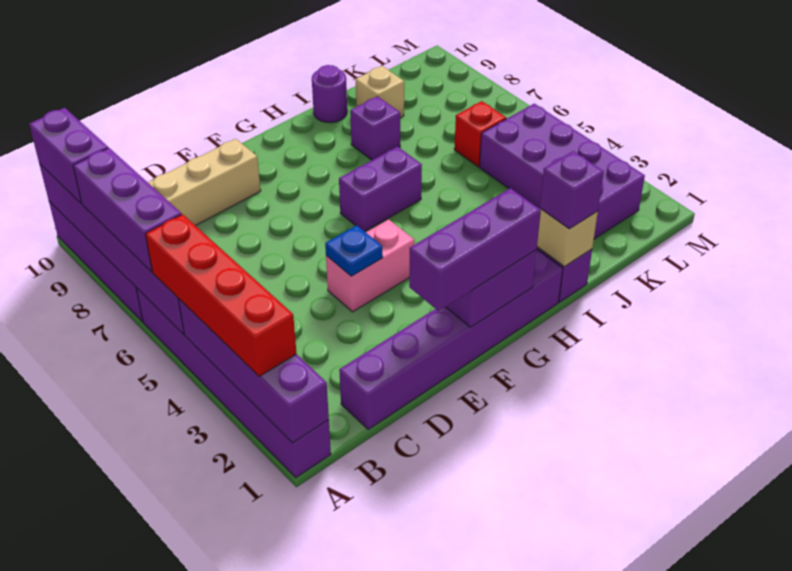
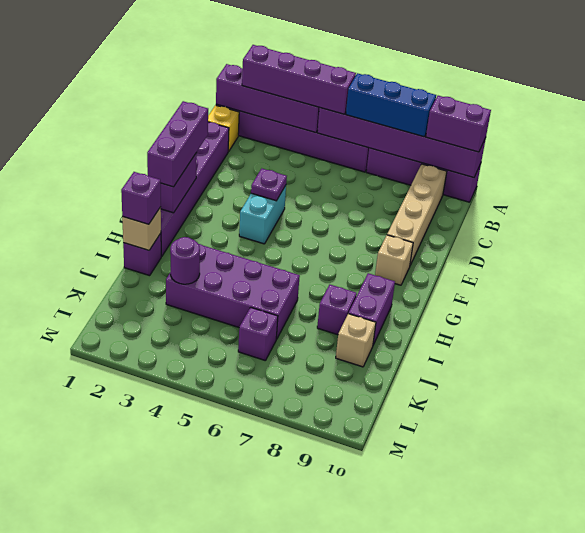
red brick A2:A5 level 3 -> purple brick A2:A5 level 3
purple brick A6:A8 level 3 -> blue brick A6:A8 level 3
none -> yellow brick B1 level 1
pink brick E4:F4 level 1 -> cyan brick E4:F4 level 1
blue plate E4 level 2 -> purple plate E4 level 2
none -> tan brick F9 level 1
purple brick G6:H6 level 1 -> purple brick H9:I9 level 1
purple round brick I10 level 1 -> purple round brick J3 level 2
purple brick K2:L5 level 1 -> purple brick I3:J6 level 1
red brick K6 level 1 -> purple brick K6 level 1

